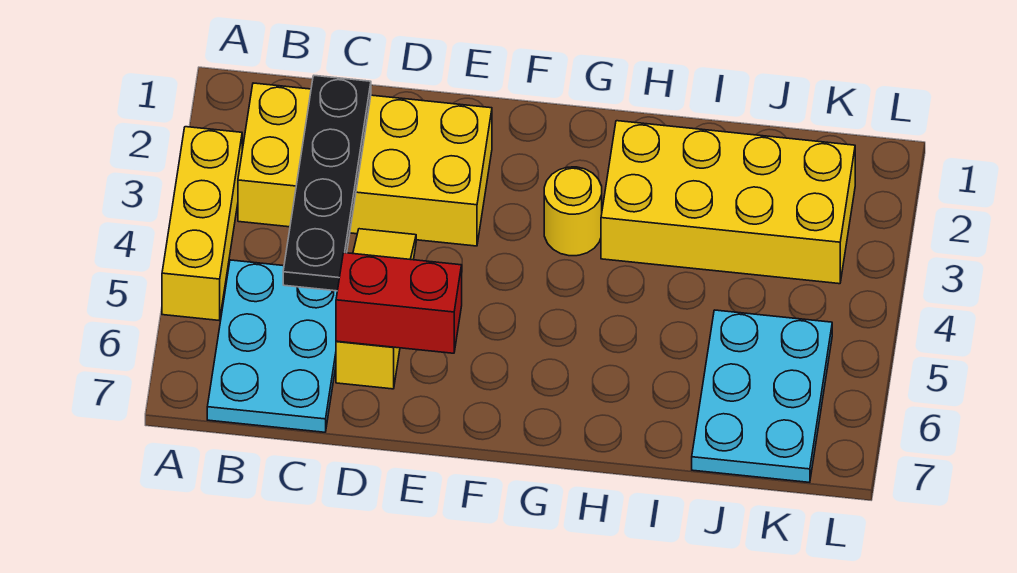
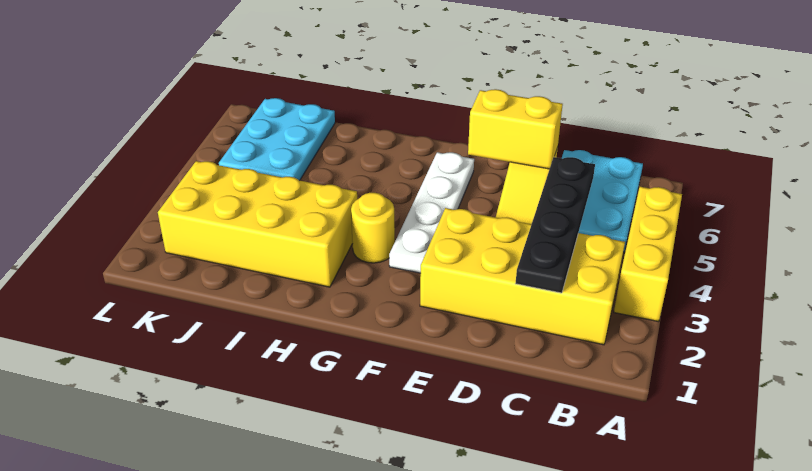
red brick D6:E6 level 2 -> yellow brick D6:E6 level 2
none -> white plate F3:F6 level 1

